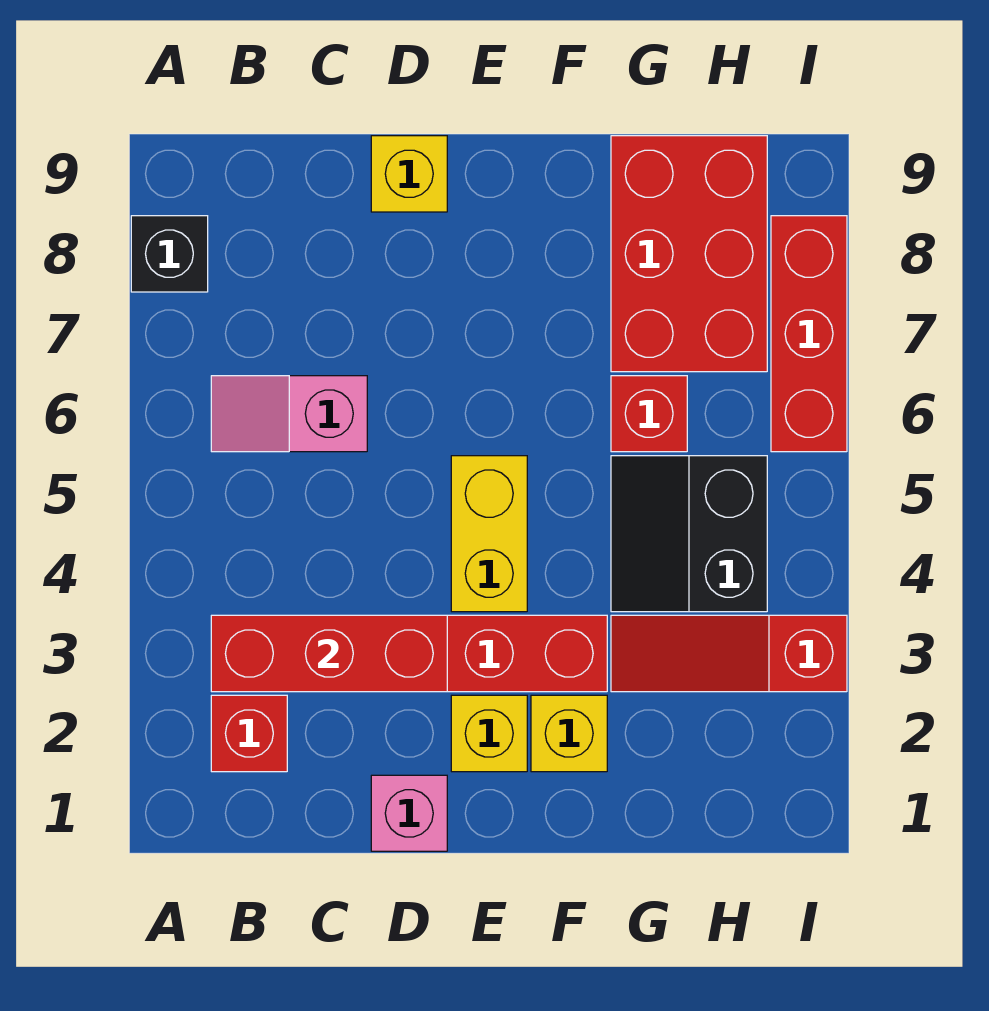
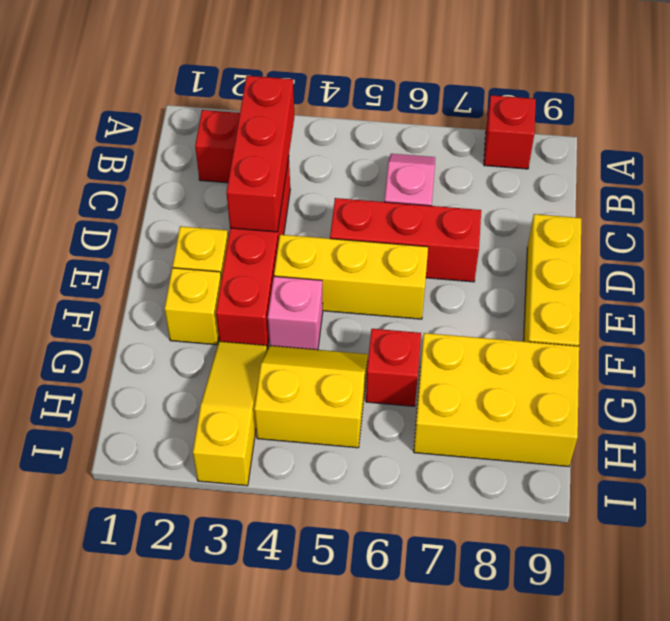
black brick A8 level 1 -> red brick A8 level 1
pink brick D1 level 1 -> pink brick F4 level 1
yellow brick D9 level 1 -> yellow brick D9:F9 level 1
yellow brick E4:E5 level 1 -> yellow brick E4:E6 level 1
red slope G3:I3 level 1 top I -> yellow slope G3:I3 level 1 top I
black slope G4:H5 level 1 top H -> yellow slope G4:H5 level 1 top H
red brick G7:H9 level 1 -> yellow brick G7:H9 level 1
red brick I6:I8 level 1 -> red brick D5:D7 level 1

